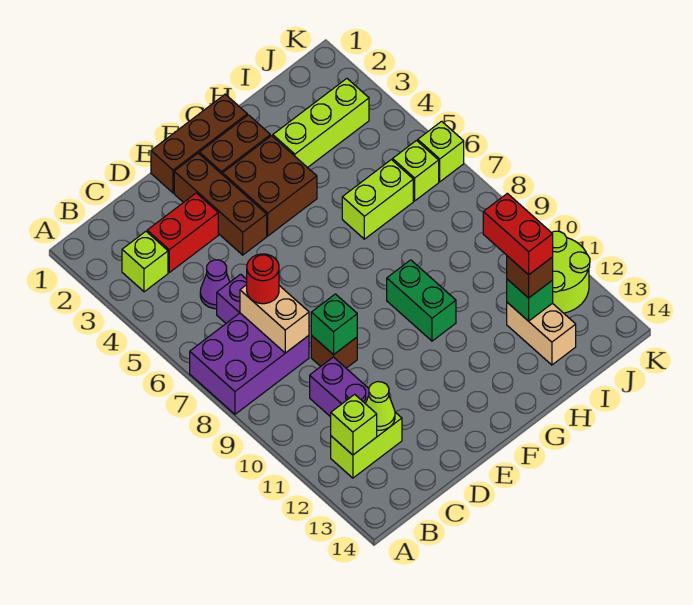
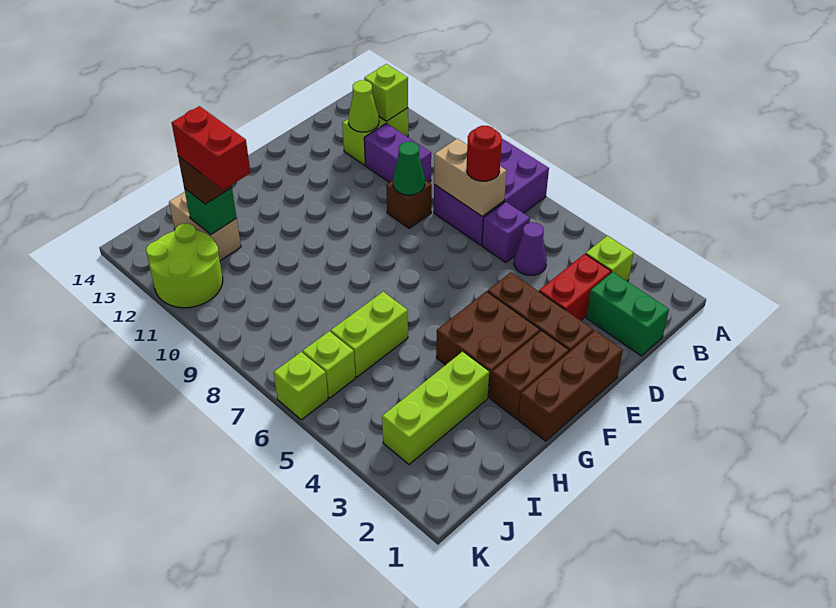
green brick D9 level 2 -> green cone D9 level 2
green brick G9:G10 level 1 -> green brick C1:C2 level 1

